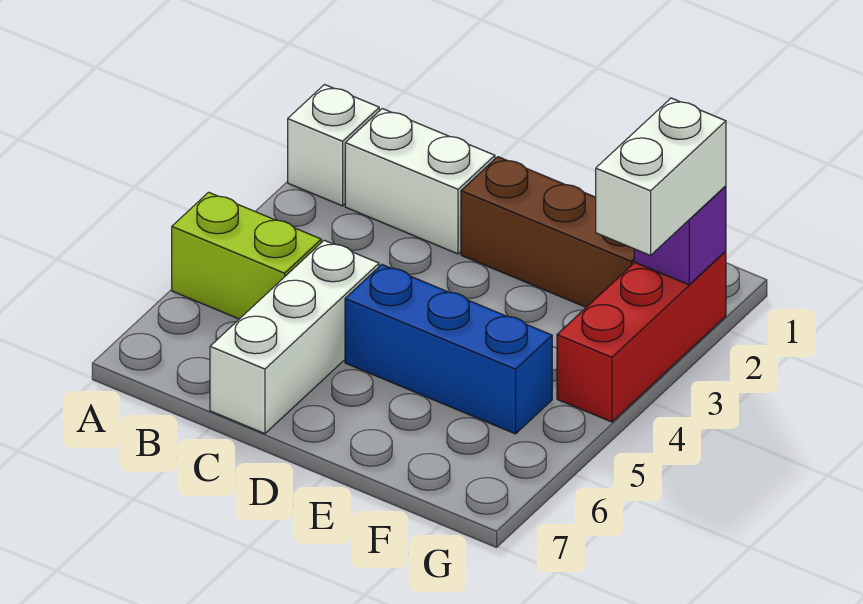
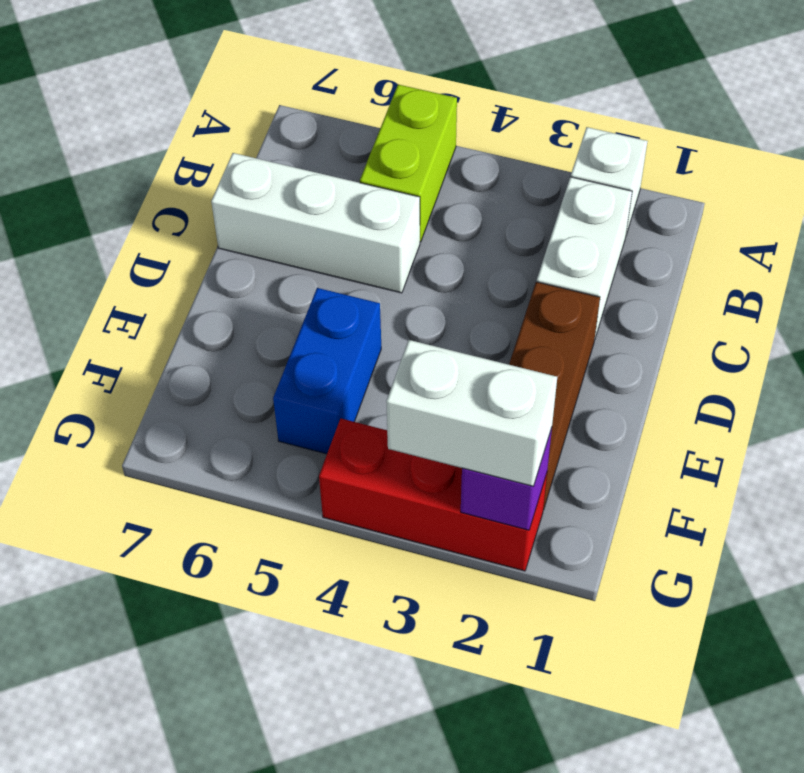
blue brick D5:F5 level 1 -> blue brick E5:F5 level 1

